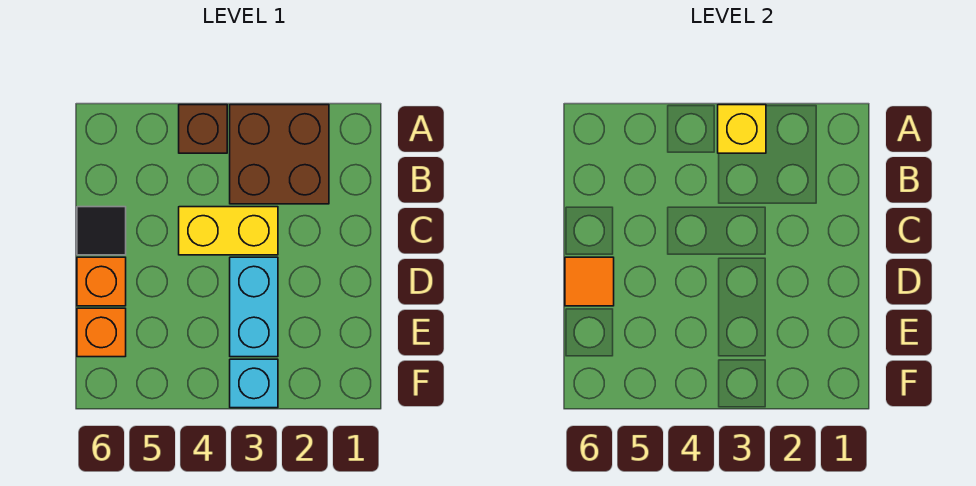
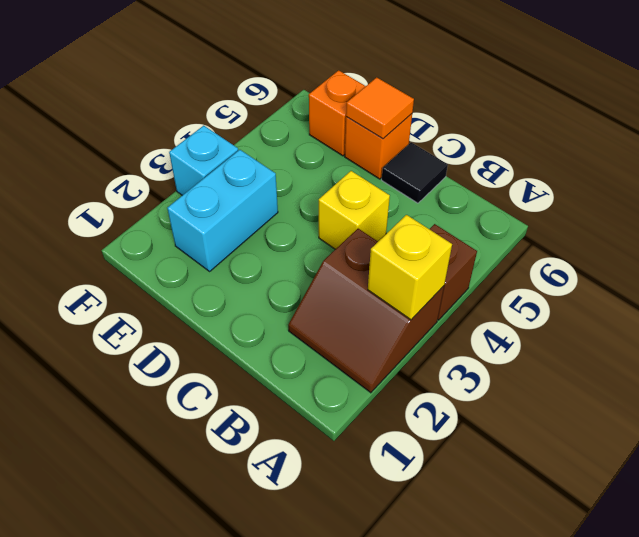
brown brick A2:B3 level 1 -> brown slope A2:B3 level 1 top 3
yellow brick C3:C4 level 1 -> yellow brick C4 level 1
cyan brick D3:E3 level 1 -> cyan brick E2:E3 level 1

